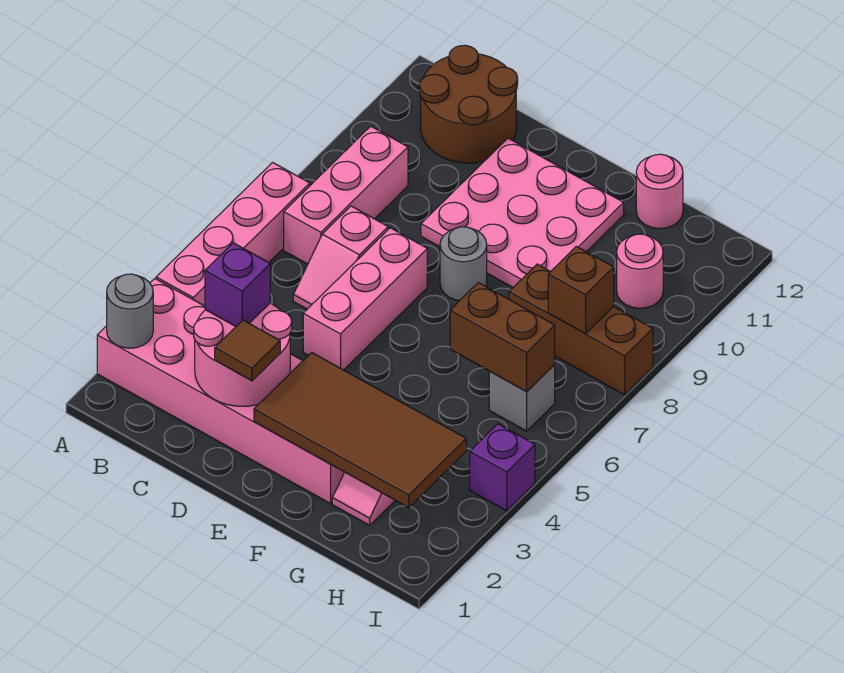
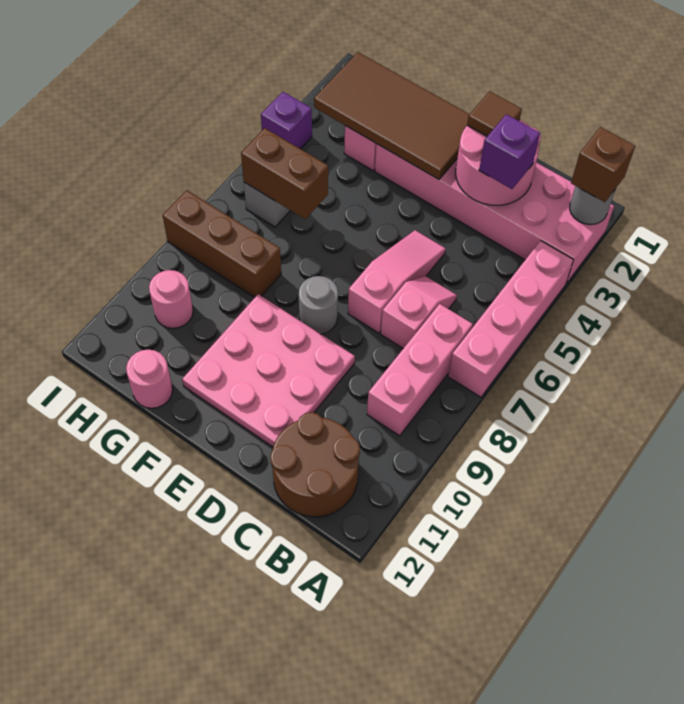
pink brick D5:D7 level 1 -> pink slope D5:D7 level 1 top 7
brown brick H8 level 2 -> brown brick A2 level 3

